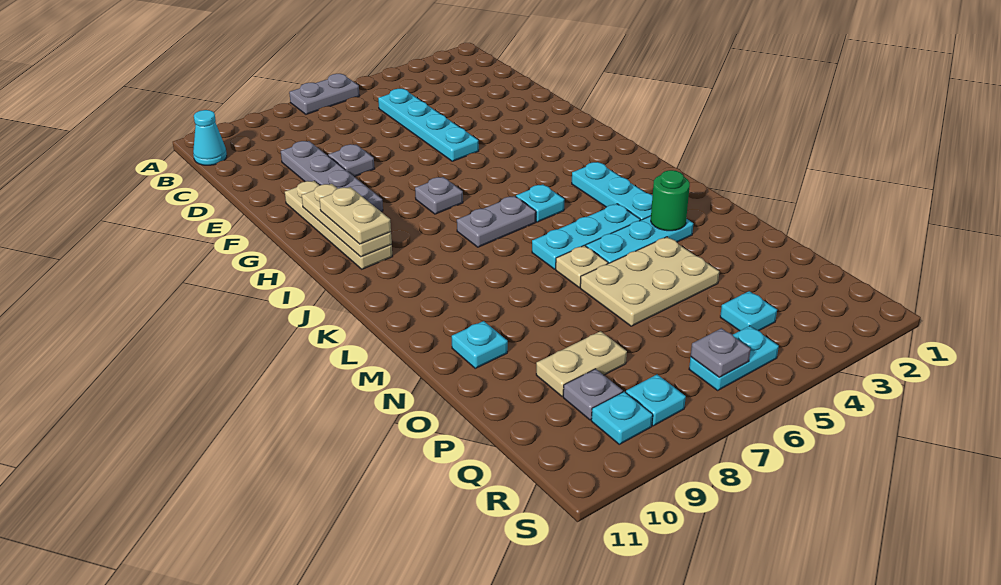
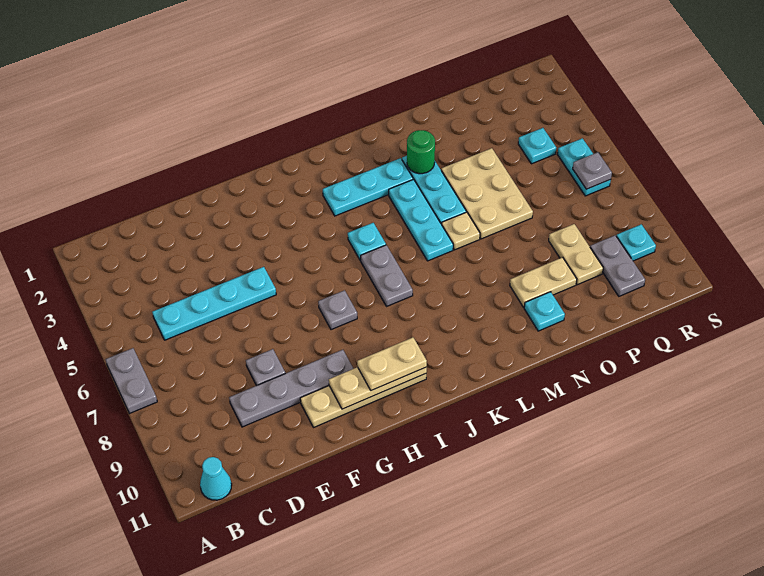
none -> tan plate N9:O9 level 1
grey plate Q9 level 1 -> grey plate Q9:Q10 level 1
cyan plate R8 level 1 -> none

